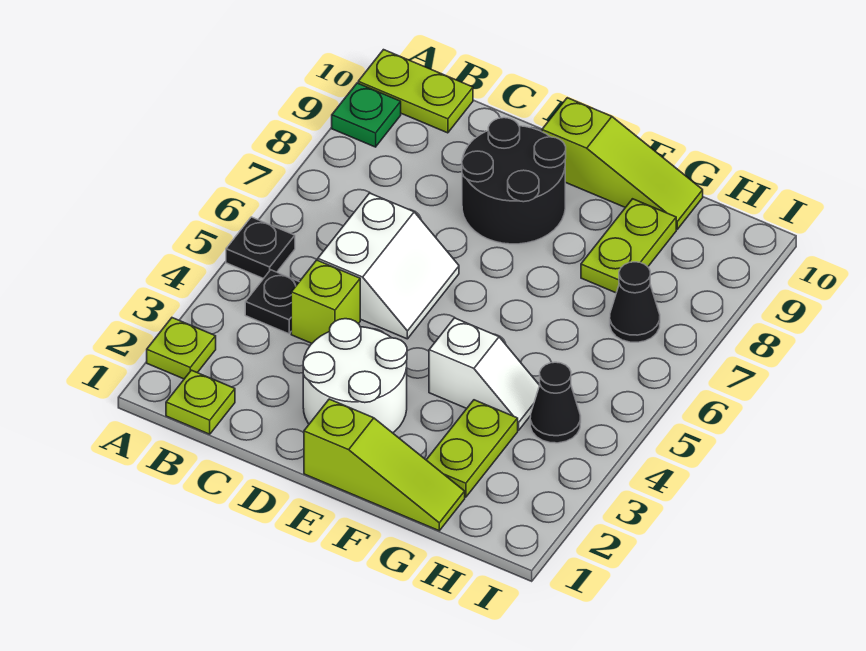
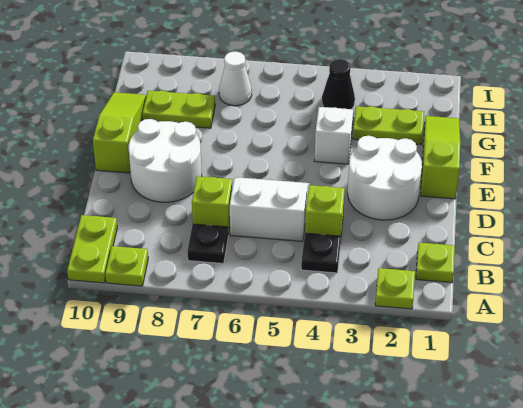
black plate A5 level 1 -> black plate B7 level 1
green plate A9 level 1 -> lime plate A9 level 1
none -> lime brick C7 level 1
black round brick D8:E9 level 1 -> white round brick D8:E9 level 1
black cone H7 level 1 -> white cone H7 level 1

